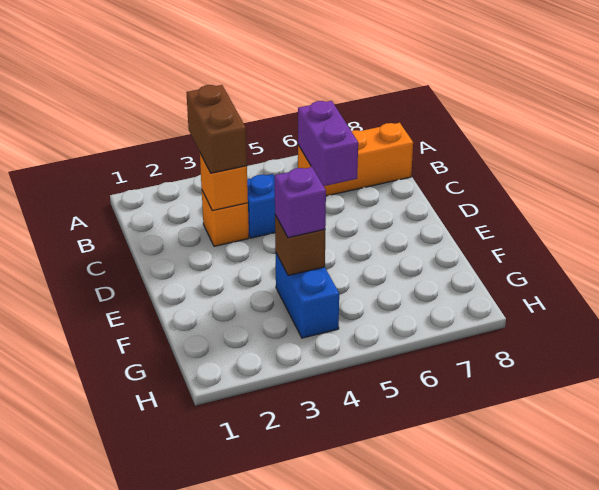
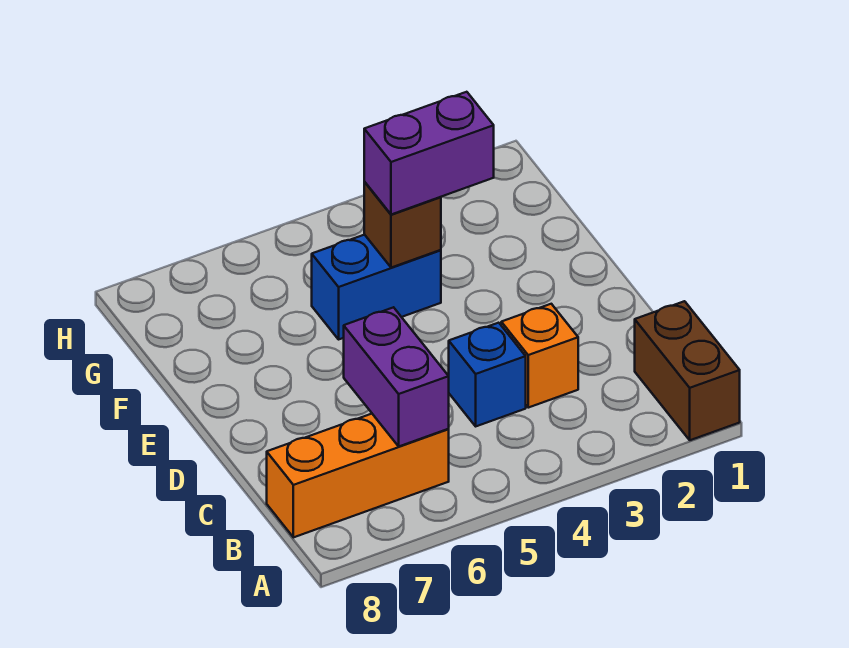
brown brick B3:C3 level 3 -> brown brick A1:B1 level 1
orange brick C3 level 2 -> none
blue brick F4:G4 level 1 -> blue brick F4:F5 level 1
purple brick F4 level 3 -> purple brick F3:F4 level 3

